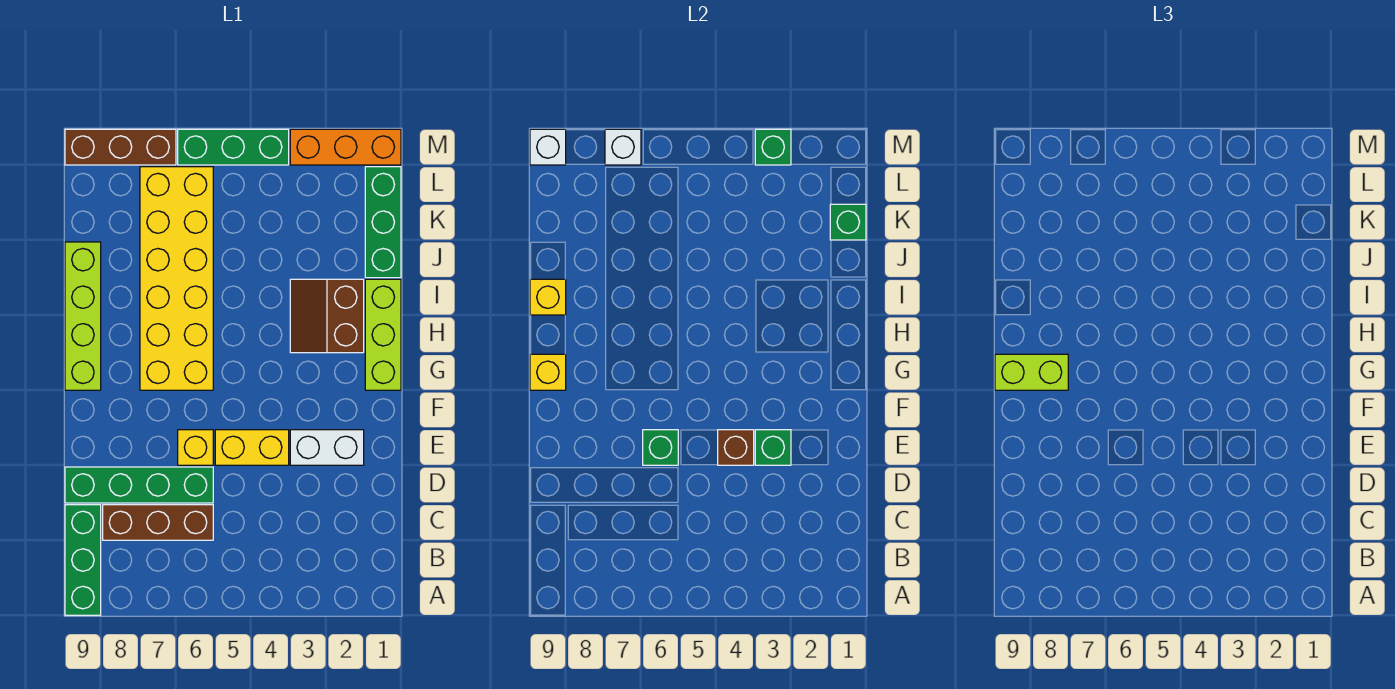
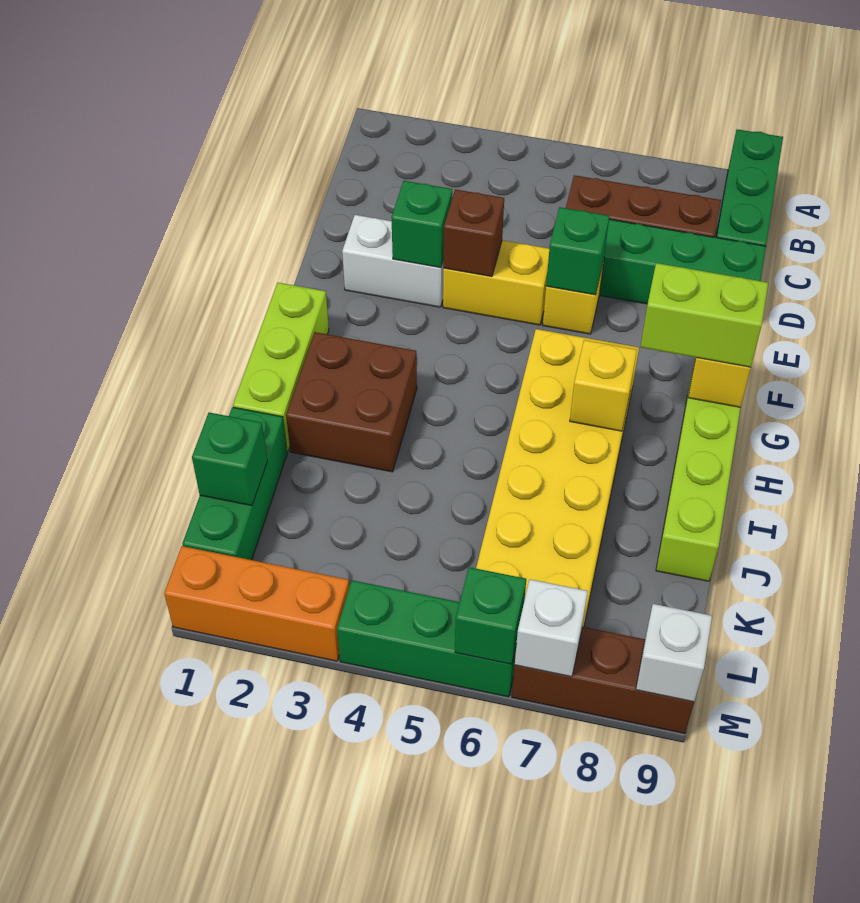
brown slope H2:I3 level 1 top 2 -> brown brick H2:I3 level 1
yellow brick I9 level 2 -> yellow brick H7 level 2
green brick M3 level 2 -> green brick M6 level 2

